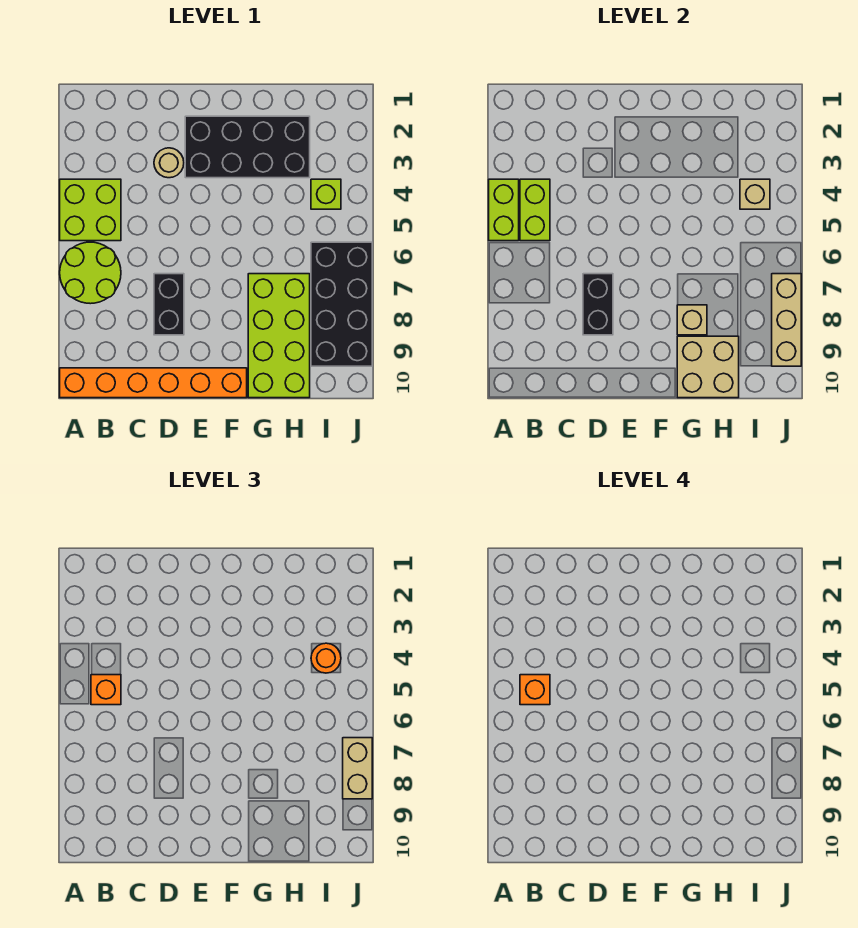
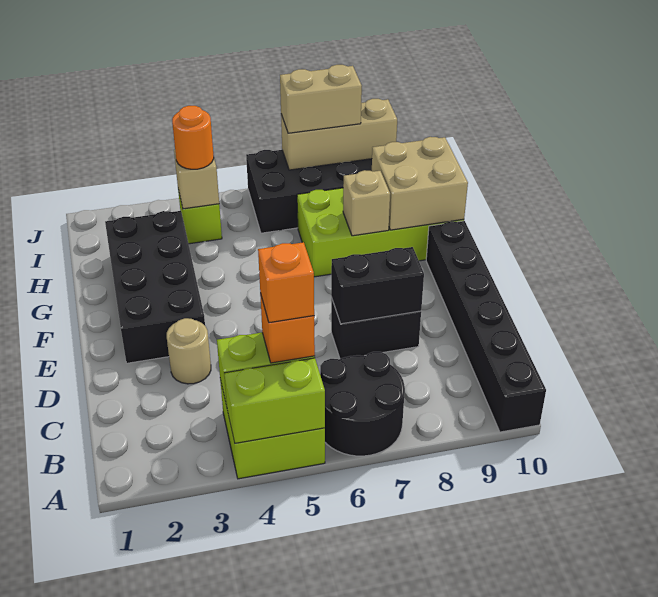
lime round brick A6:B7 level 1 -> black round brick A6:B7 level 1
orange brick A10:F10 level 1 -> black brick A10:F10 level 1

